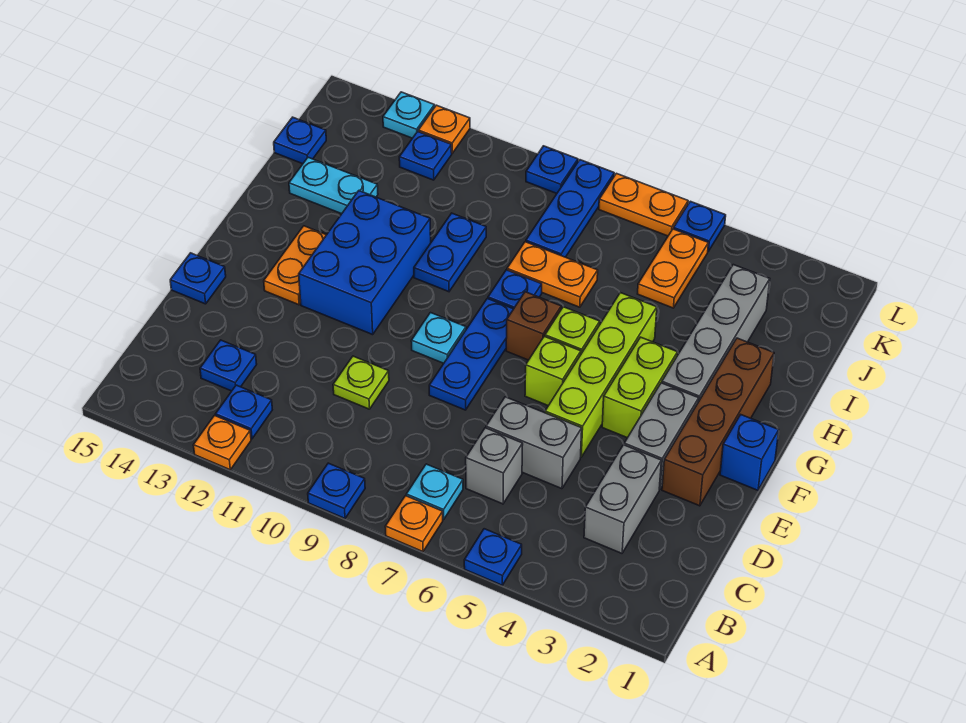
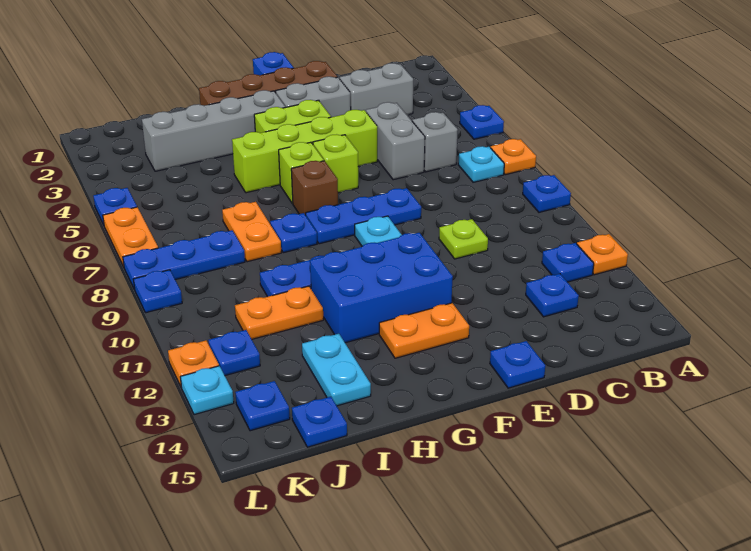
orange plate J5:K5 level 1 -> orange plate I11:J11 level 1
none -> blue plate K14 level 1

